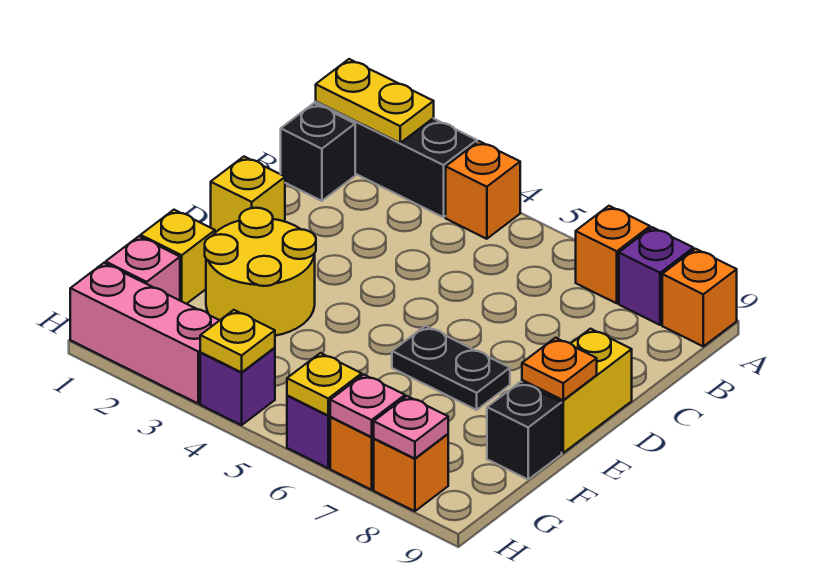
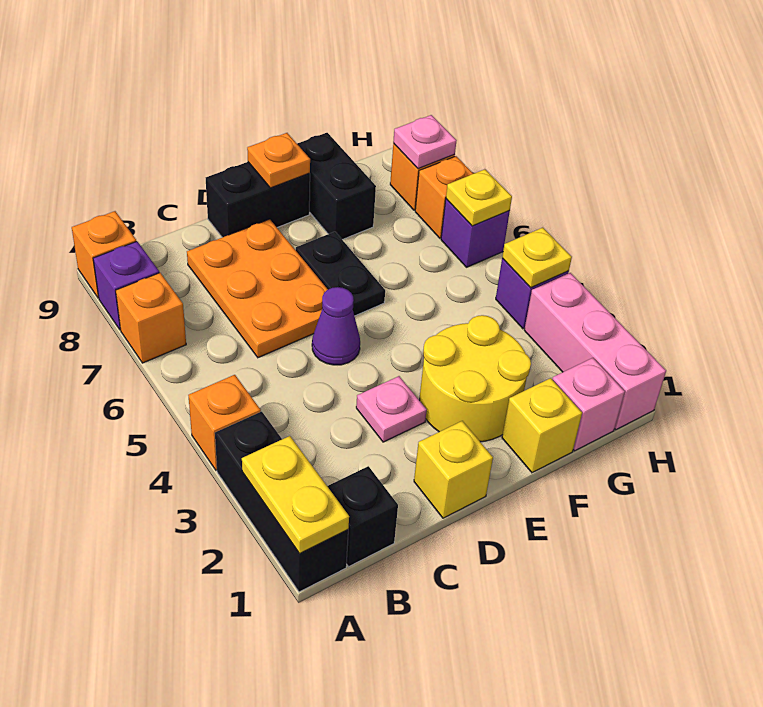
none -> orange plate C6:D8 level 1
none -> purple cone D5 level 1
yellow brick D9:E9 level 1 -> black brick D9:E9 level 1
black brick F9 level 1 -> black brick F8:F9 level 1
pink plate H7 level 2 -> pink plate D3 level 1

